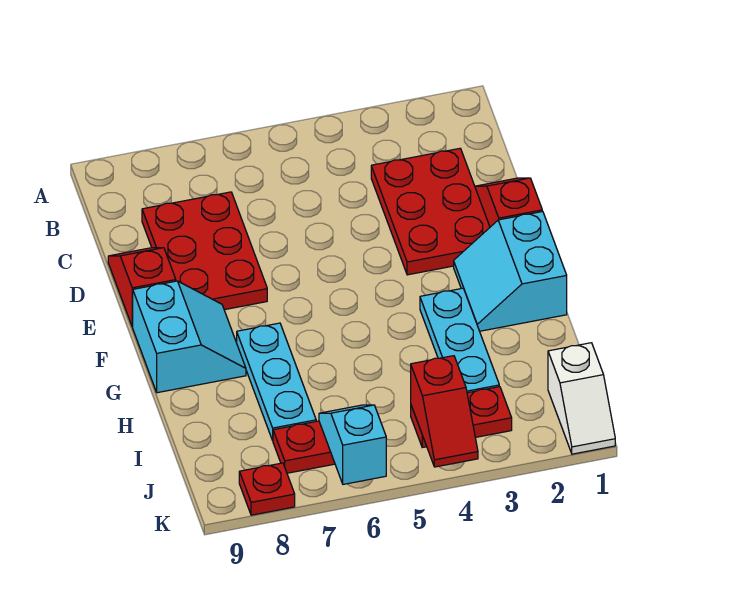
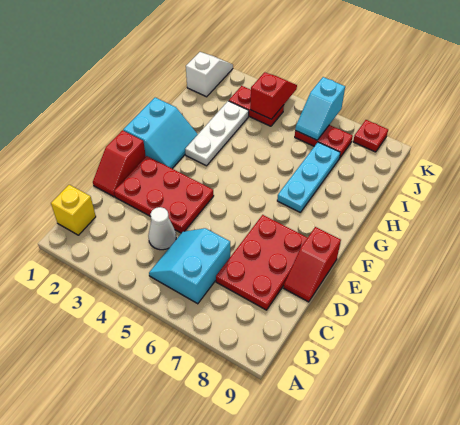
none -> yellow brick B1 level 1
red plate C2:E3 level 1 -> red plate D2:E4 level 1
none -> white cone C4 level 1
cyan slope F8:G9 level 1 top 9 -> cyan slope B5:C6 level 1 top 6
cyan plate G3:I3 level 1 -> white plate G3:I3 level 1

